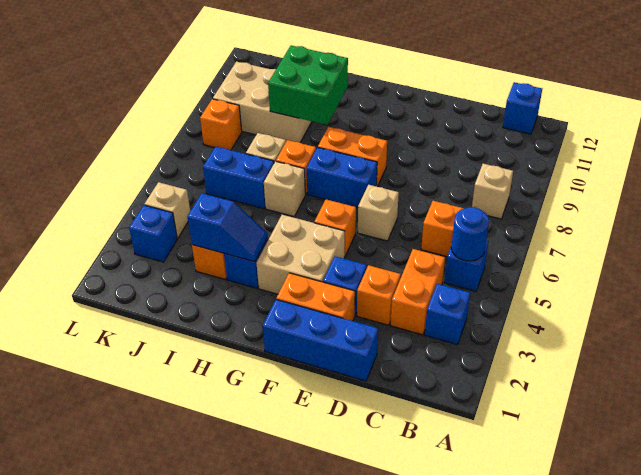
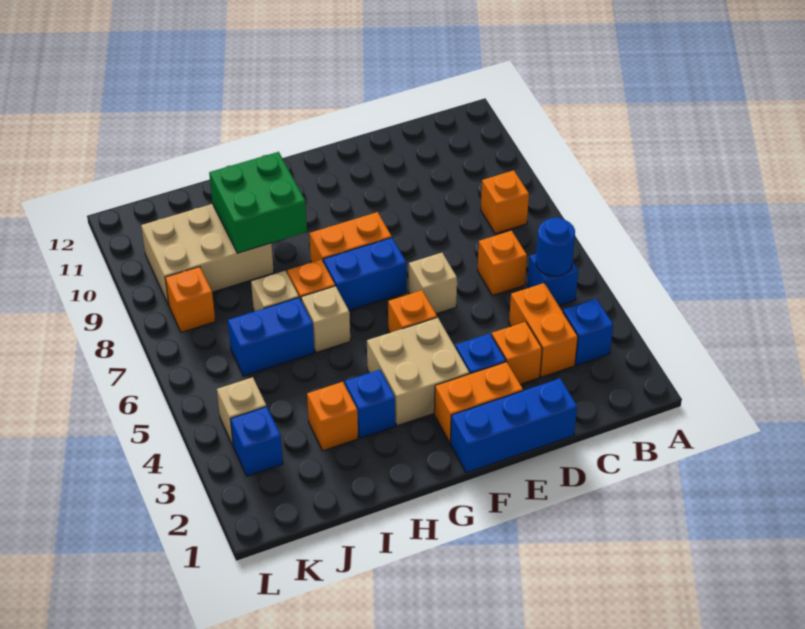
tan brick B8 level 1 -> orange brick B8 level 1
blue brick B12 level 1 -> none
blue slope H3:I3 level 2 top I -> none

